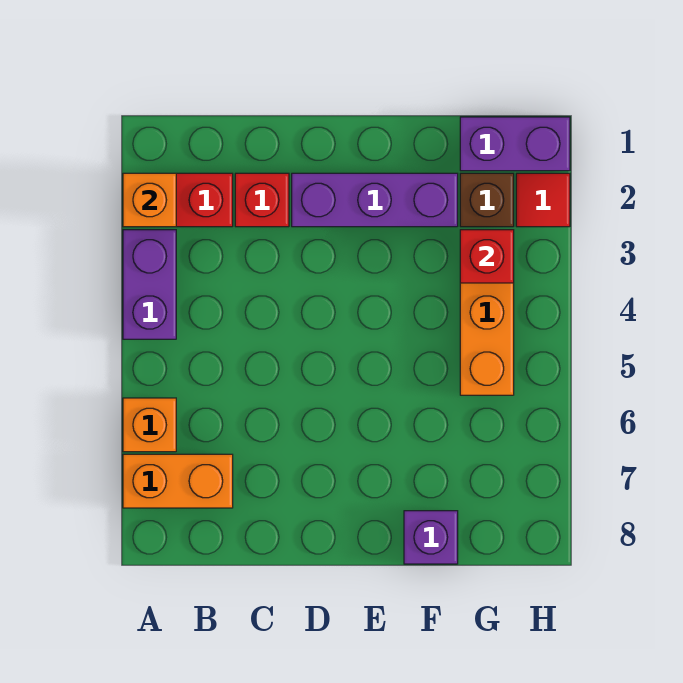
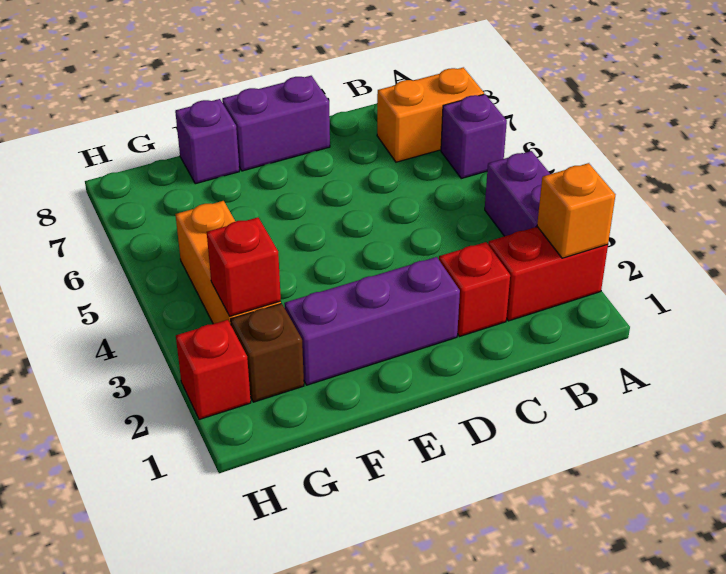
orange brick A6 level 1 -> purple brick A6 level 1
purple brick G1:H1 level 1 -> purple brick D8:E8 level 1
red tile H2 level 1 -> red brick H2 level 1

